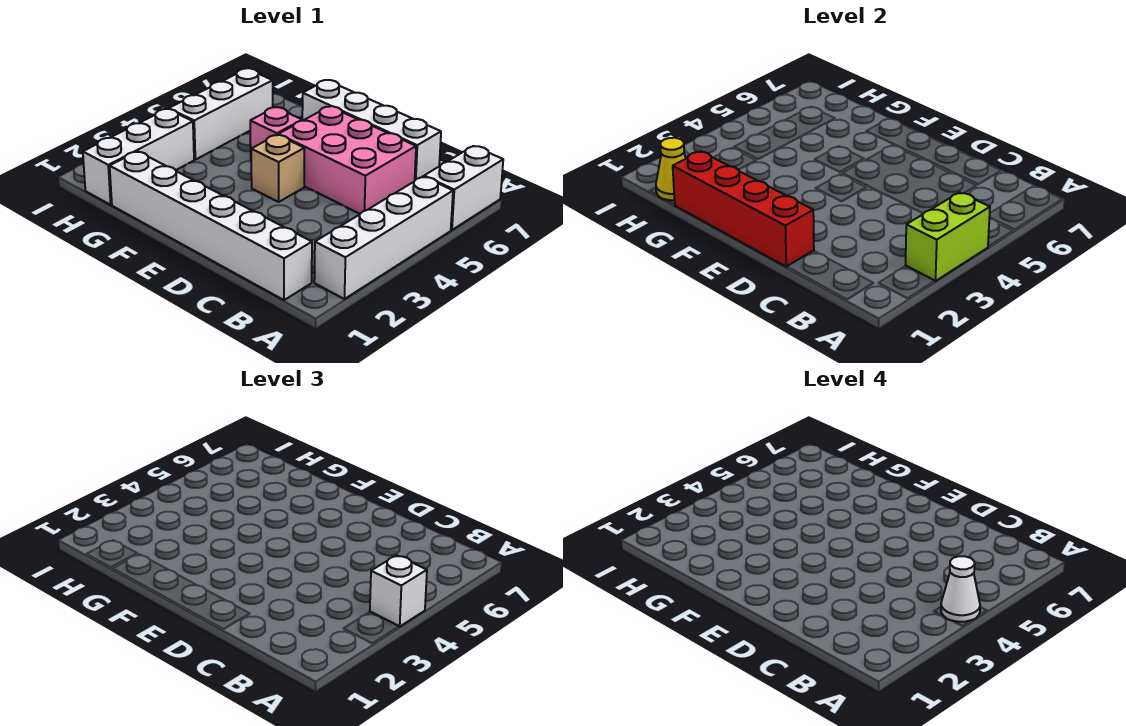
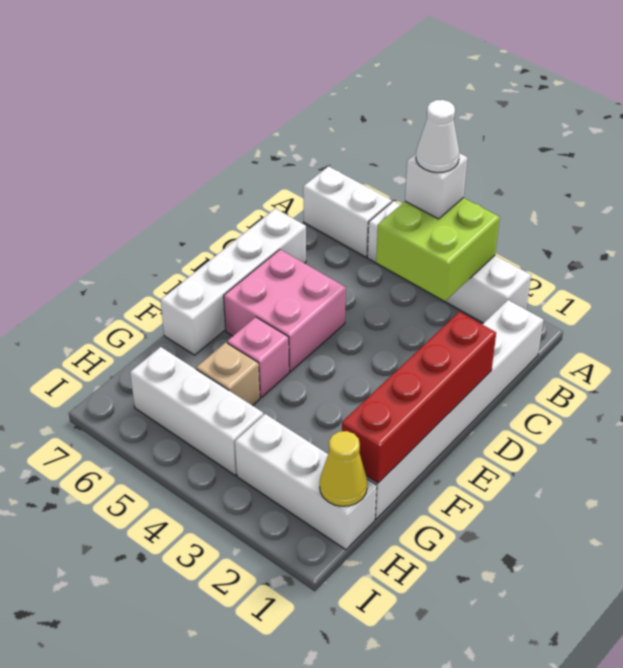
lime brick A3:A4 level 2 -> lime brick A3:B4 level 2
pink brick C5:E6 level 1 -> pink brick D5:E6 level 1
tan brick E4 level 1 -> tan brick G5 level 1

